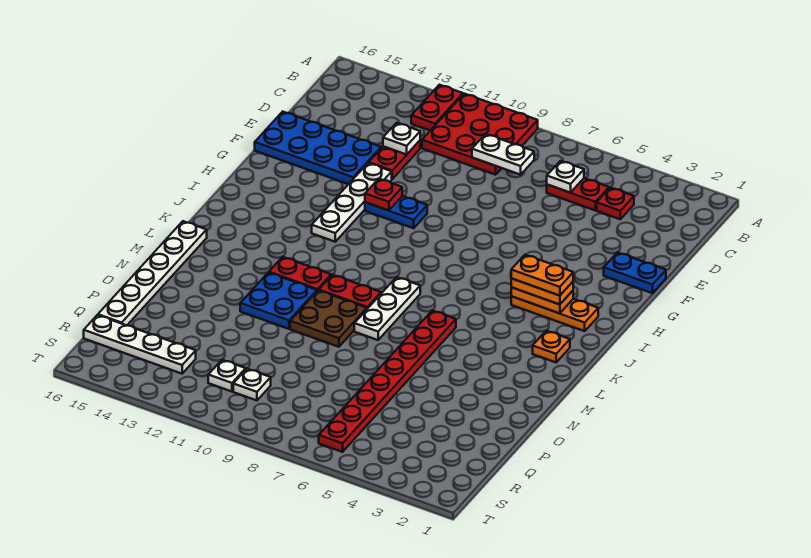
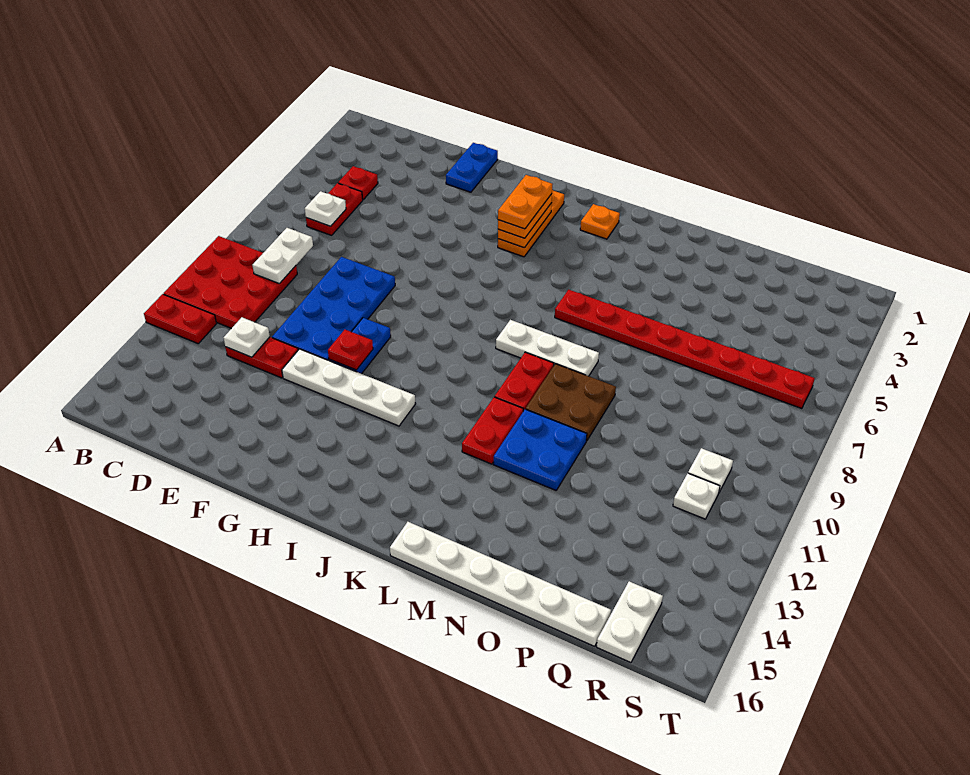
blue plate E13:F16 level 1 -> blue plate E8:F11 level 1
white plate R13:R16 level 1 -> white plate R15:R16 level 1

